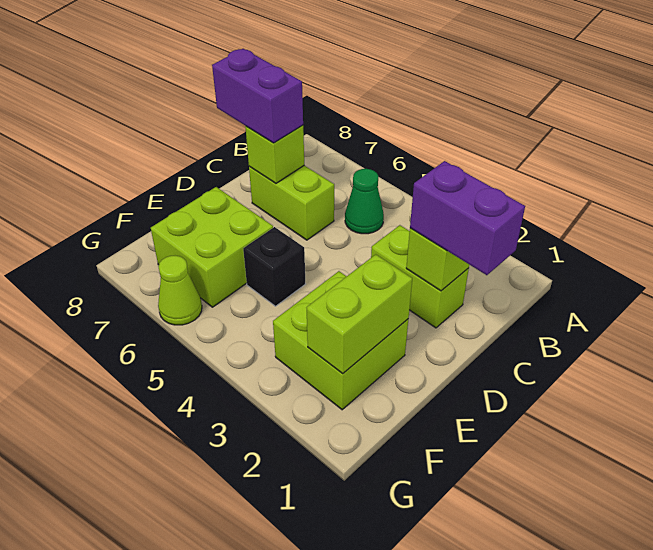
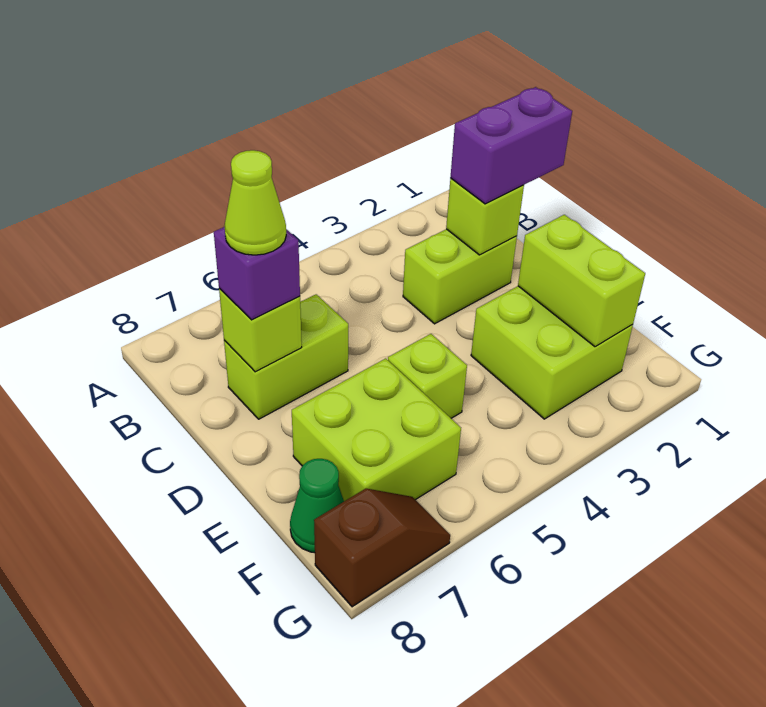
green cone B5 level 1 -> green cone F8 level 1
purple brick C7:C8 level 3 -> purple brick C7 level 3
black brick E5 level 1 -> lime brick E5 level 1
lime cone G6 level 1 -> lime cone C7 level 4
none -> brown slope G7:G8 level 1 top 8

